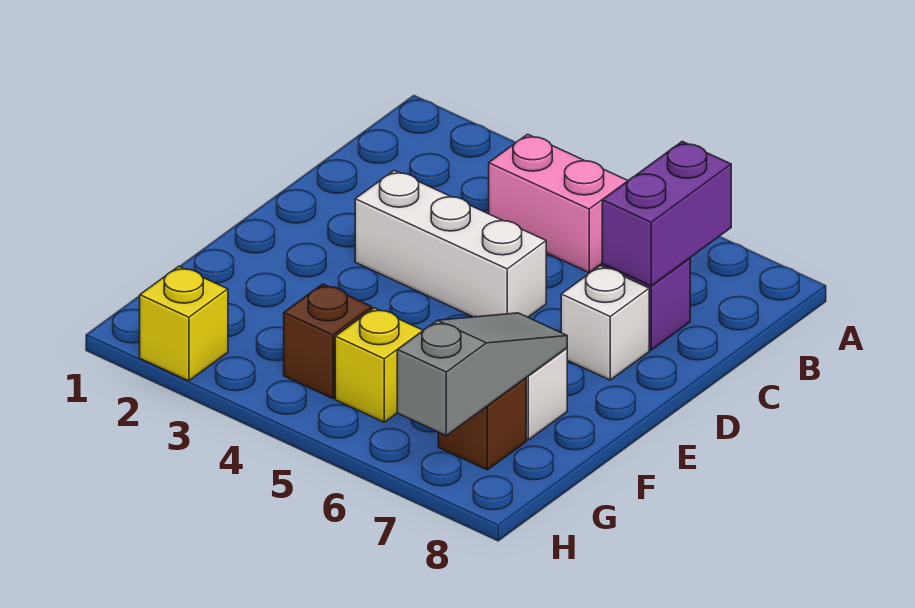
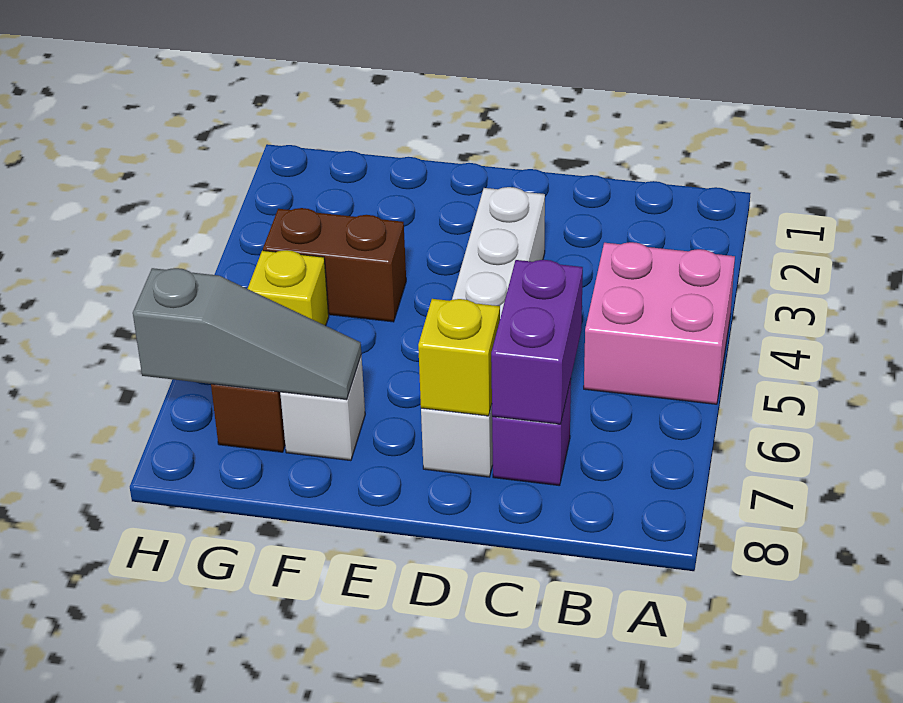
pink brick B4:B5 level 1 -> pink brick A4:B5 level 1
purple brick B7:C7 level 2 -> purple brick C6:C7 level 2
brown brick G4 level 1 -> brown brick F4:G4 level 1
yellow brick H2 level 1 -> yellow brick D7 level 2

